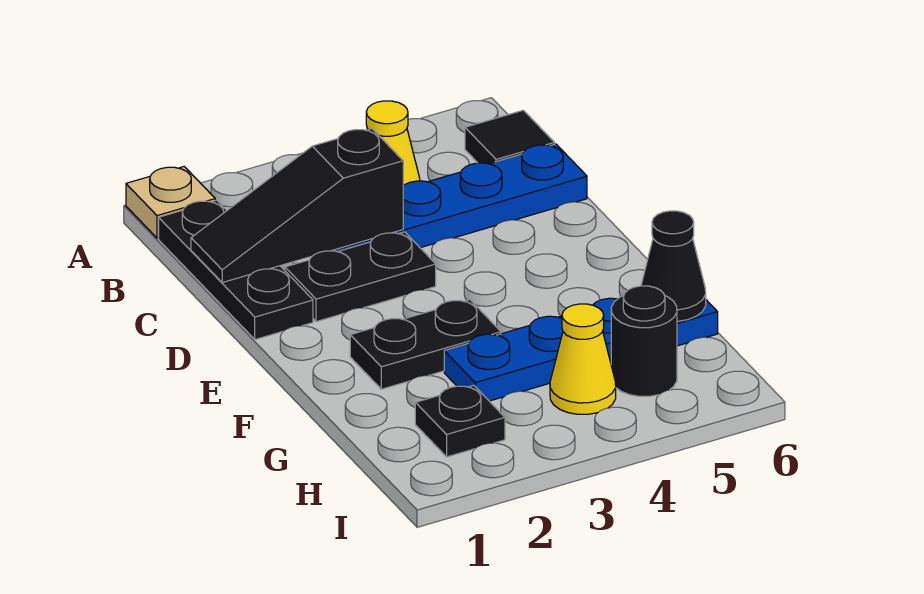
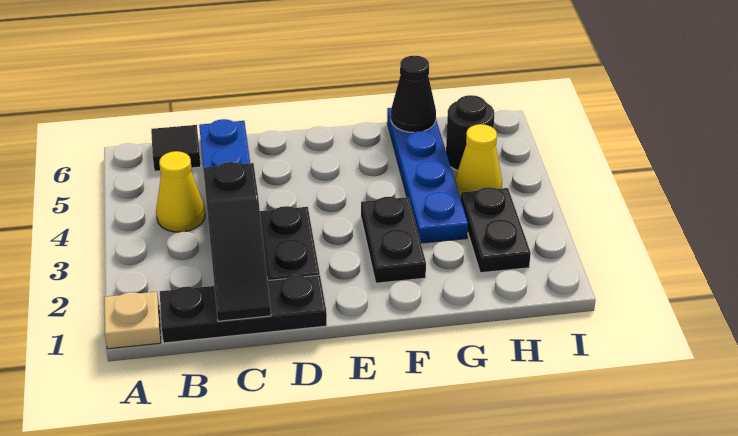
black plate H2 level 1 -> black plate H2:H3 level 1

